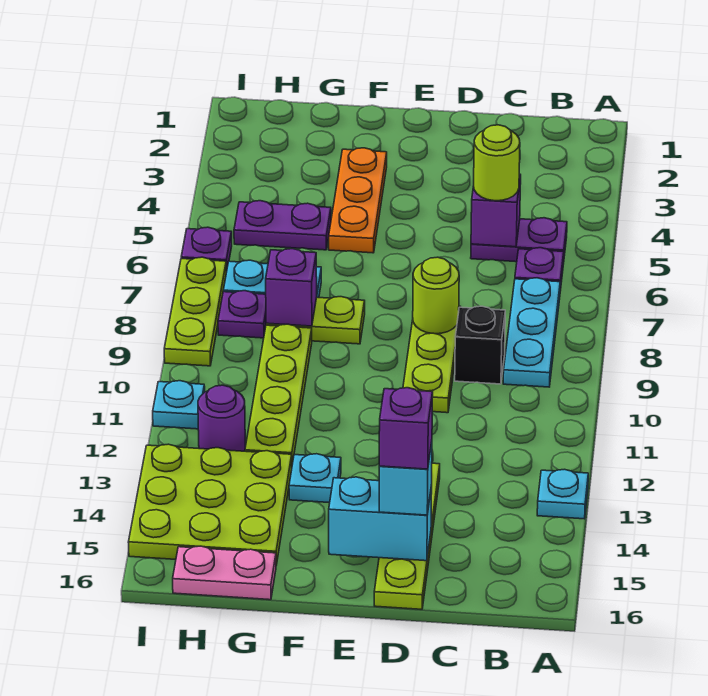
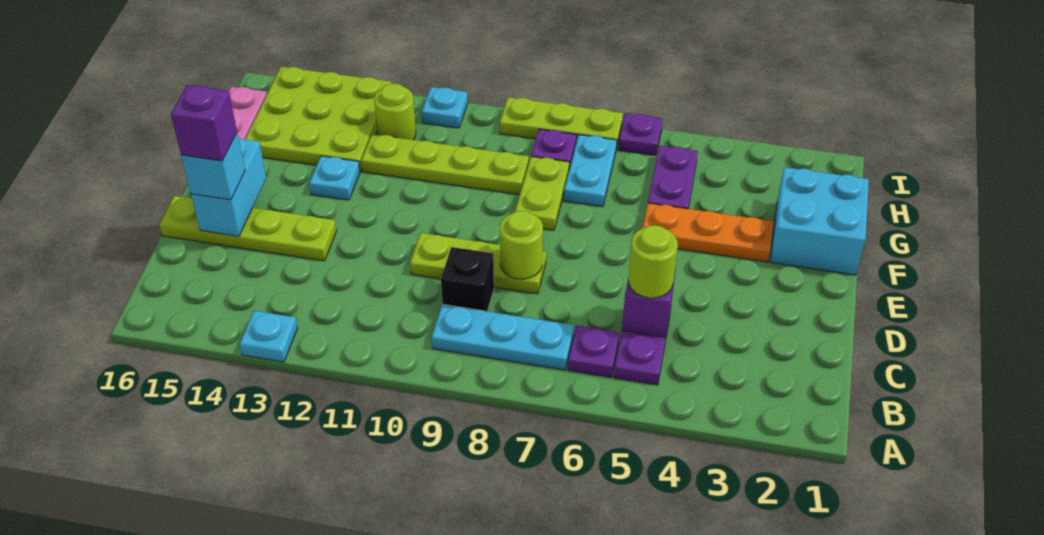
none -> cyan brick F1:G2 level 1
purple brick G8 level 2 -> none
purple round brick H12 level 1 -> lime round brick H12 level 1

